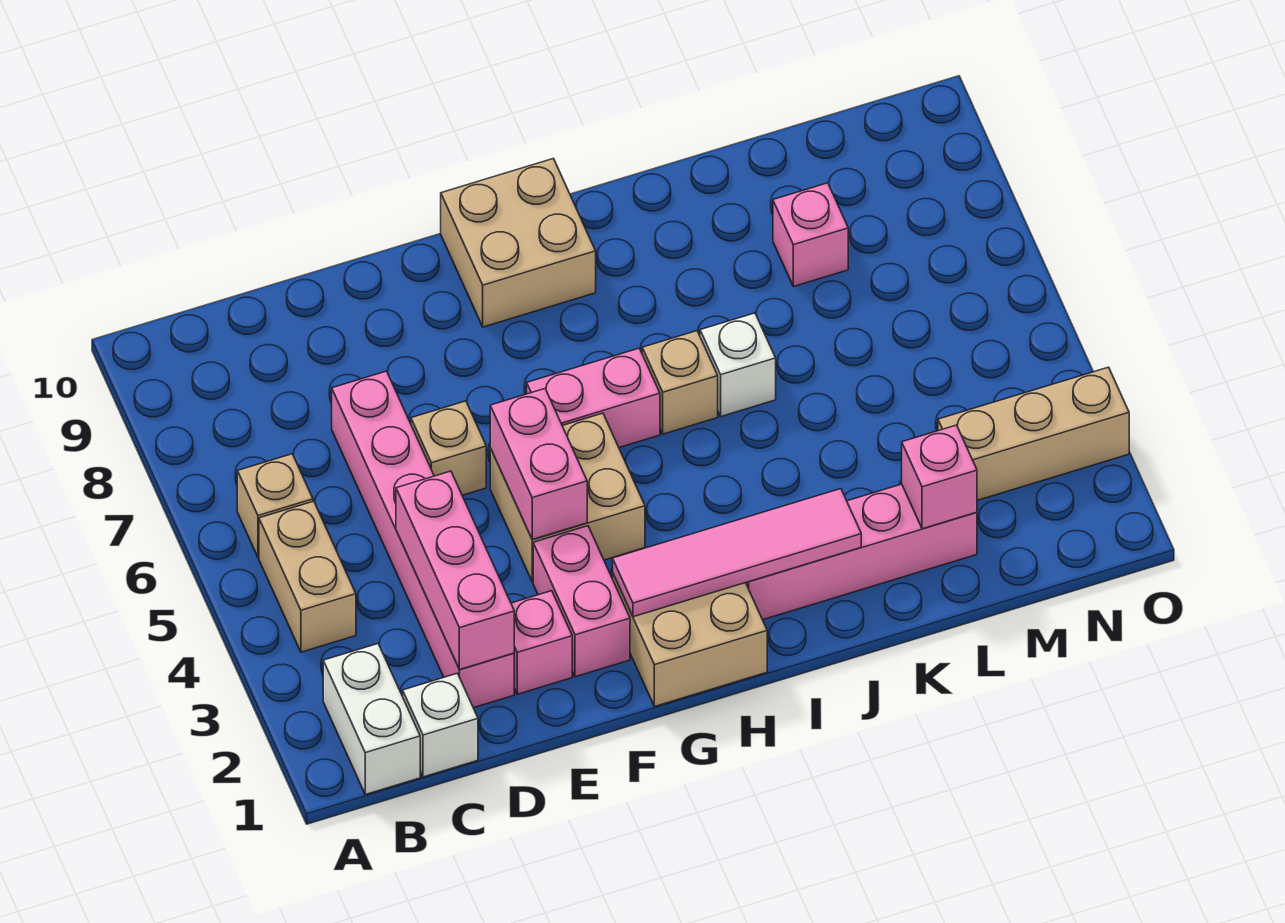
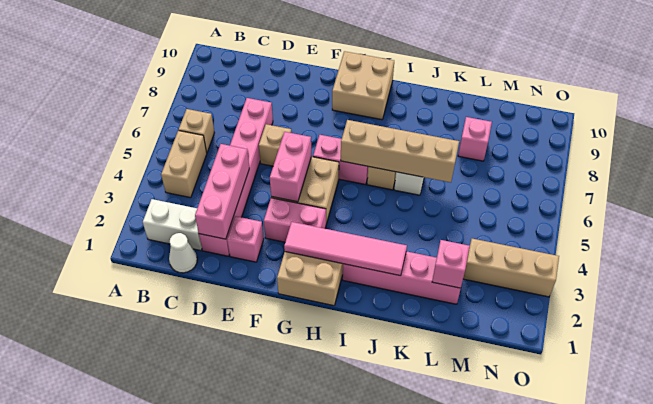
white brick B1:B2 level 1 -> white brick B2:C2 level 1
white brick C1 level 1 -> white cone C1 level 1
pink brick F2:F3 level 1 -> pink brick F3:G3 level 1
none -> tan brick H6:K6 level 2

